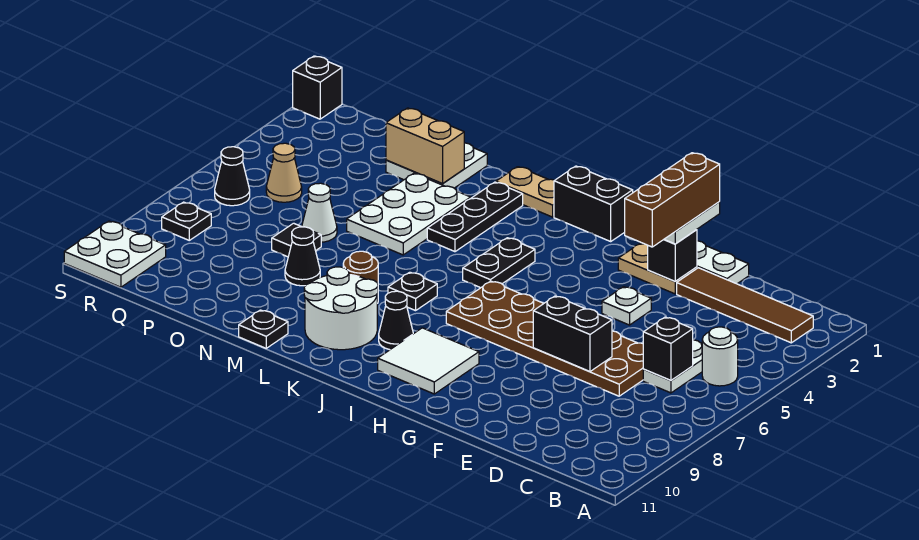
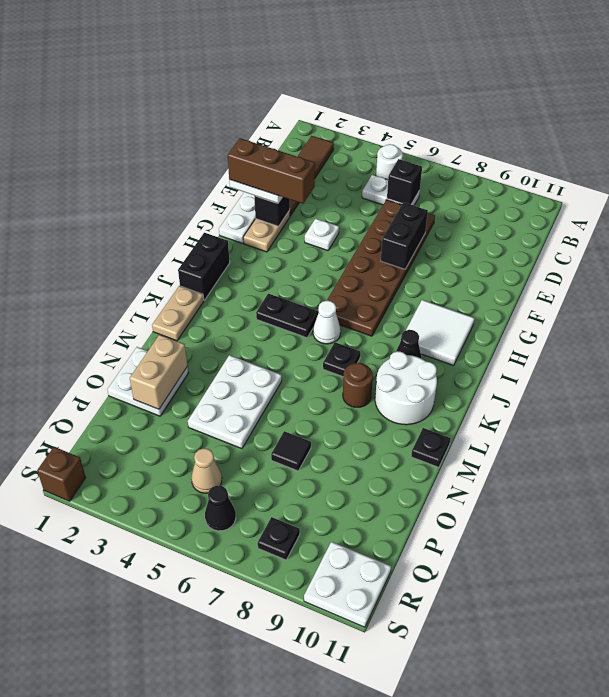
black plate L2:L4 level 1 -> none
white plate M3:N5 level 1 -> white plate M4:O5 level 1
black cone N8 level 1 -> none
white cone O6 level 1 -> white cone J6 level 1
black brick S1 level 1 -> brown brick S1 level 1

